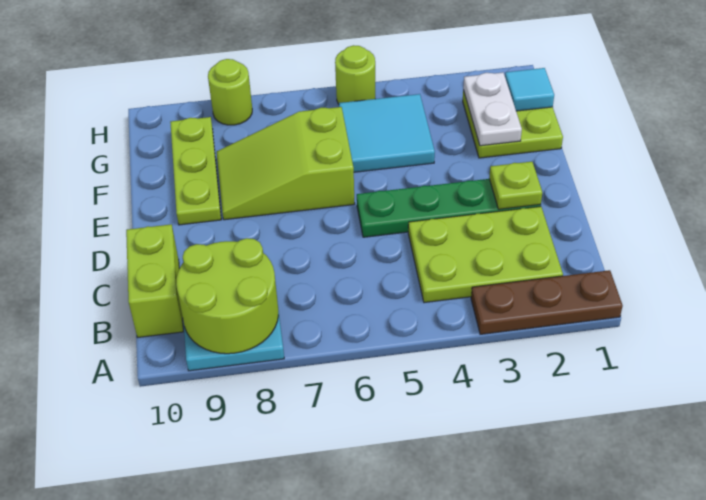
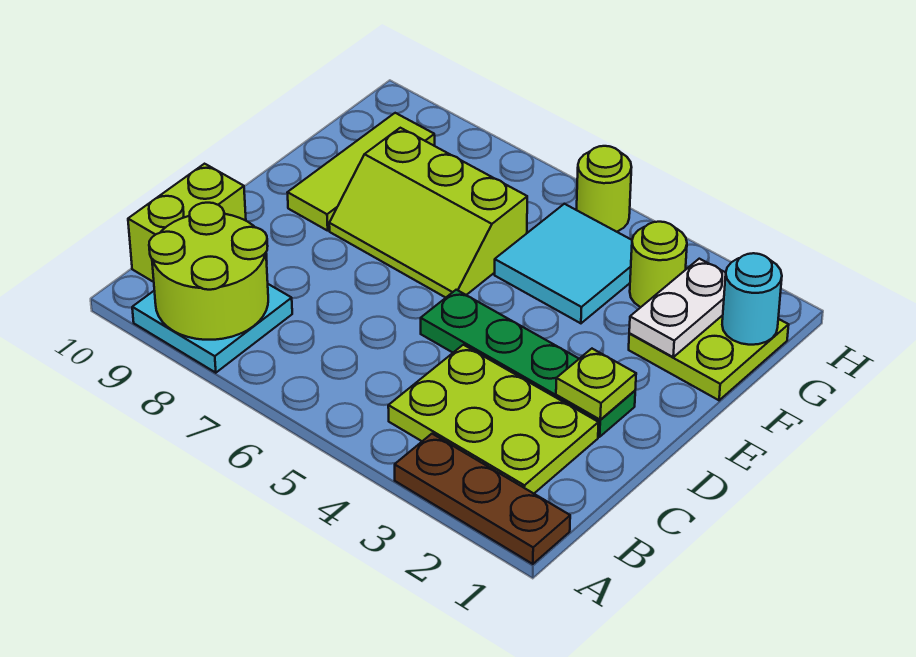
lime slope E6:F8 level 1 top 6 -> lime slope E6:F8 level 1 top F
lime plate E9:G9 level 1 -> lime tile E9:G9 level 1
cyan tile G1 level 2 -> cyan round brick G1 level 2
lime round brick H8 level 1 -> lime round brick G3 level 1

